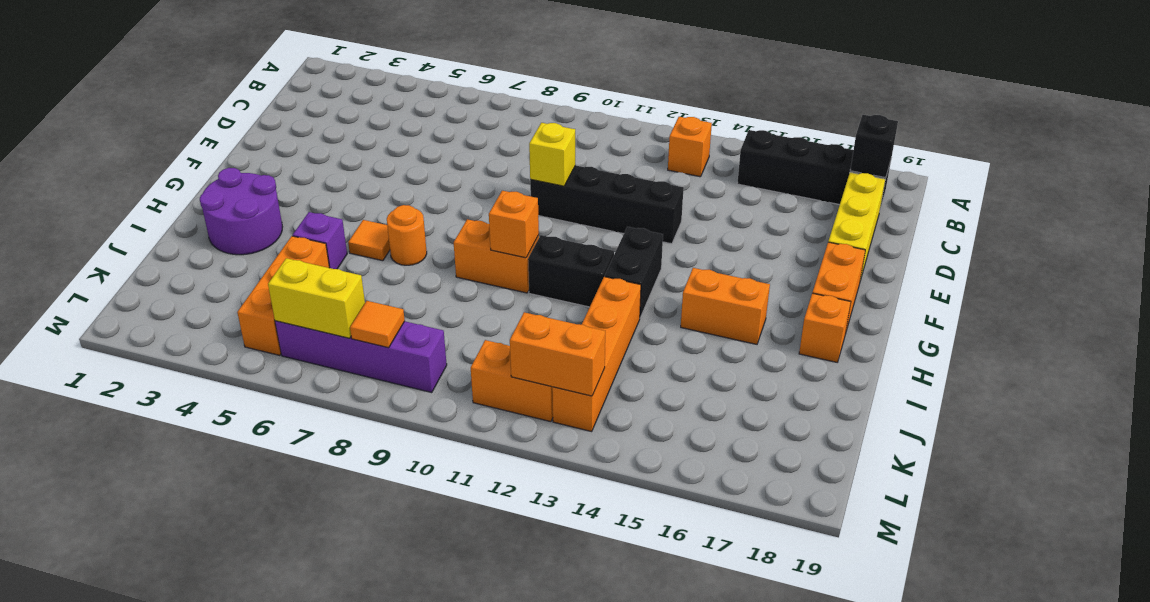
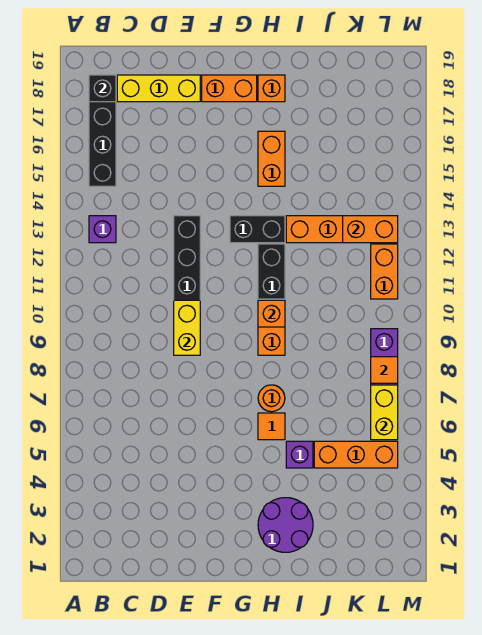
orange brick B13 level 1 -> purple brick B13 level 1
yellow brick E10 level 2 -> yellow brick E9:E10 level 2
orange brick L12:L13 level 2 -> orange brick K13:L13 level 2

